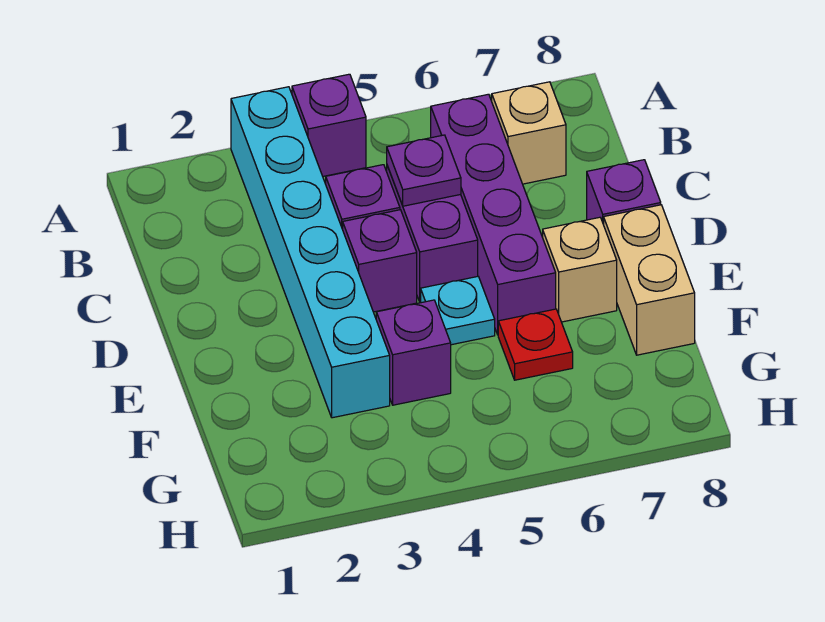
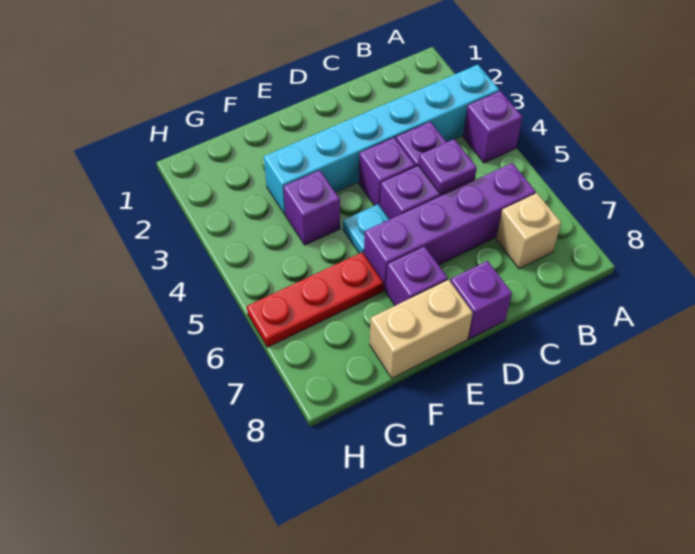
tan brick E7 level 1 -> purple brick E7 level 1
red plate F6 level 1 -> red plate F6:H6 level 1

